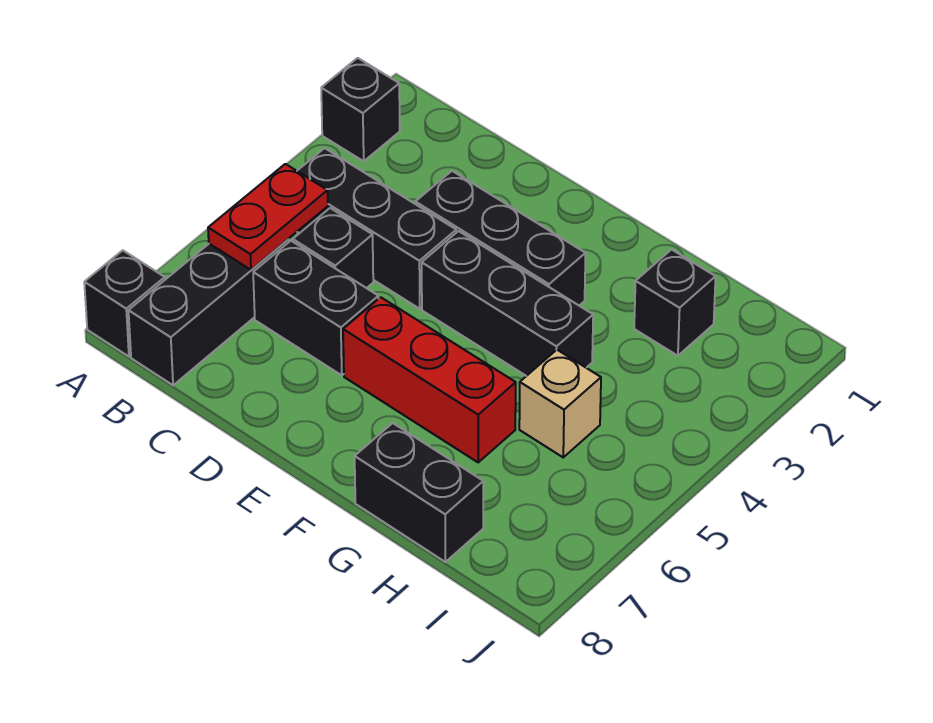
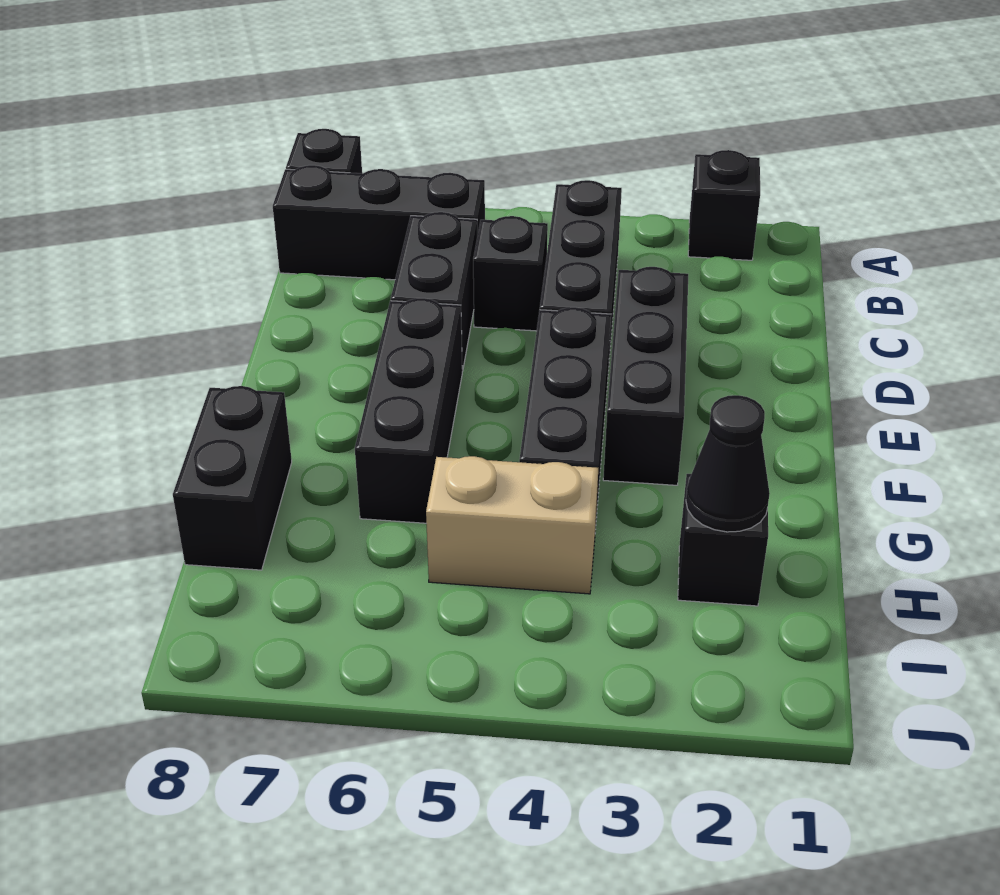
red plate B5:B6 level 2 -> none
red brick E6:G6 level 1 -> black brick E6:G6 level 1
none -> black cone H2 level 2
tan brick H5 level 1 -> tan brick H4:H5 level 1

